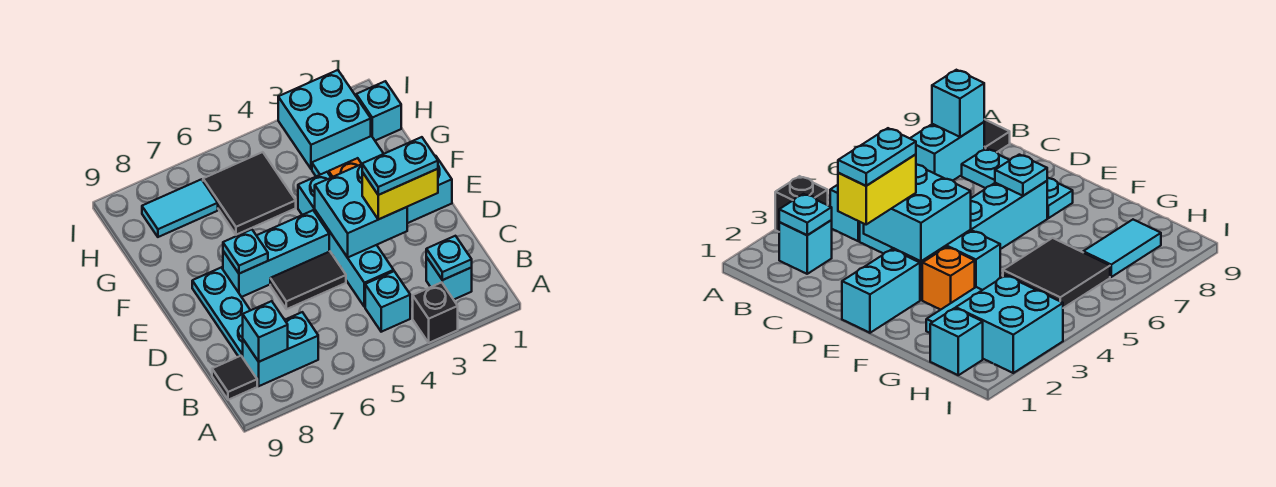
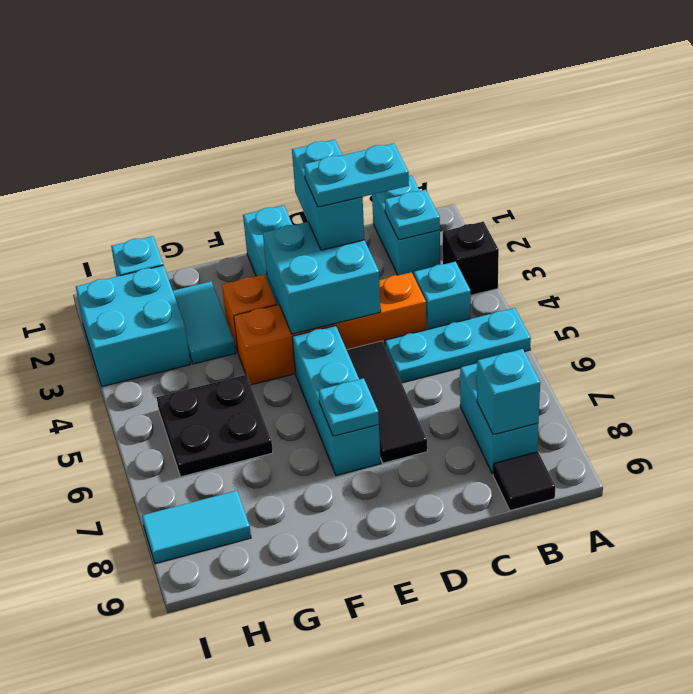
cyan brick B2 level 1 -> cyan brick B1:B2 level 1
cyan brick C4:F4 level 1 -> orange brick C4:F4 level 1
cyan plate C8:E8 level 1 -> cyan plate A5:C5 level 1
yellow brick D2:D3 level 3 -> cyan brick D2:D3 level 3
cyan plate D2:D3 level 4 -> cyan plate C3:D3 level 4
black tile D5:D6 level 1 -> black tile D5:D7 level 1
black tile G5:H6 level 1 -> black plate G5:H6 level 1
cyan tile H7:H8 level 1 -> cyan tile H8:I8 level 1

